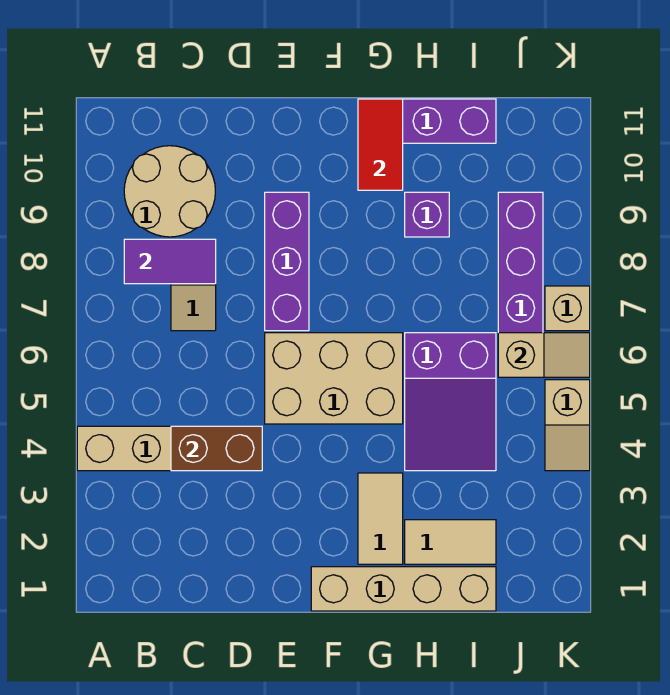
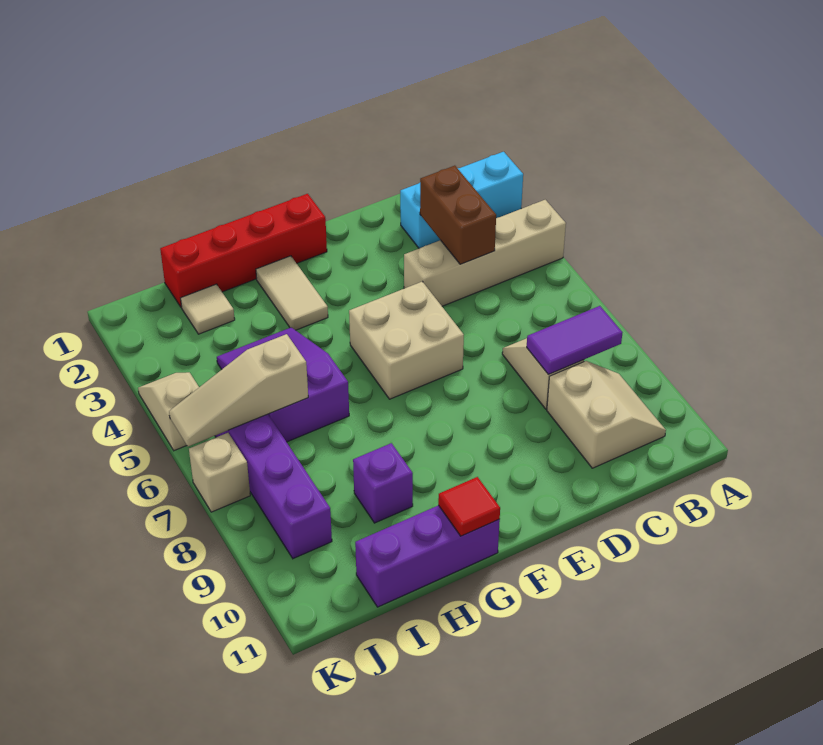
none -> cyan brick A2:C2 level 1
tan round brick B9:C10 level 1 -> tan slope B9:C10 level 1 top C
brown brick C4:D4 level 2 -> brown brick C3:C4 level 2
tan brick E5:G6 level 1 -> tan brick E5:F6 level 1
purple brick E7:E9 level 1 -> none
tan brick F1:I1 level 1 -> red brick F1:I1 level 1
red tile G10:G11 level 2 -> red tile G11 level 2
tan tile H2:I2 level 1 -> tan tile I2 level 1
tan slope J6:K6 level 2 top J -> tan slope I6:K6 level 2 top I

